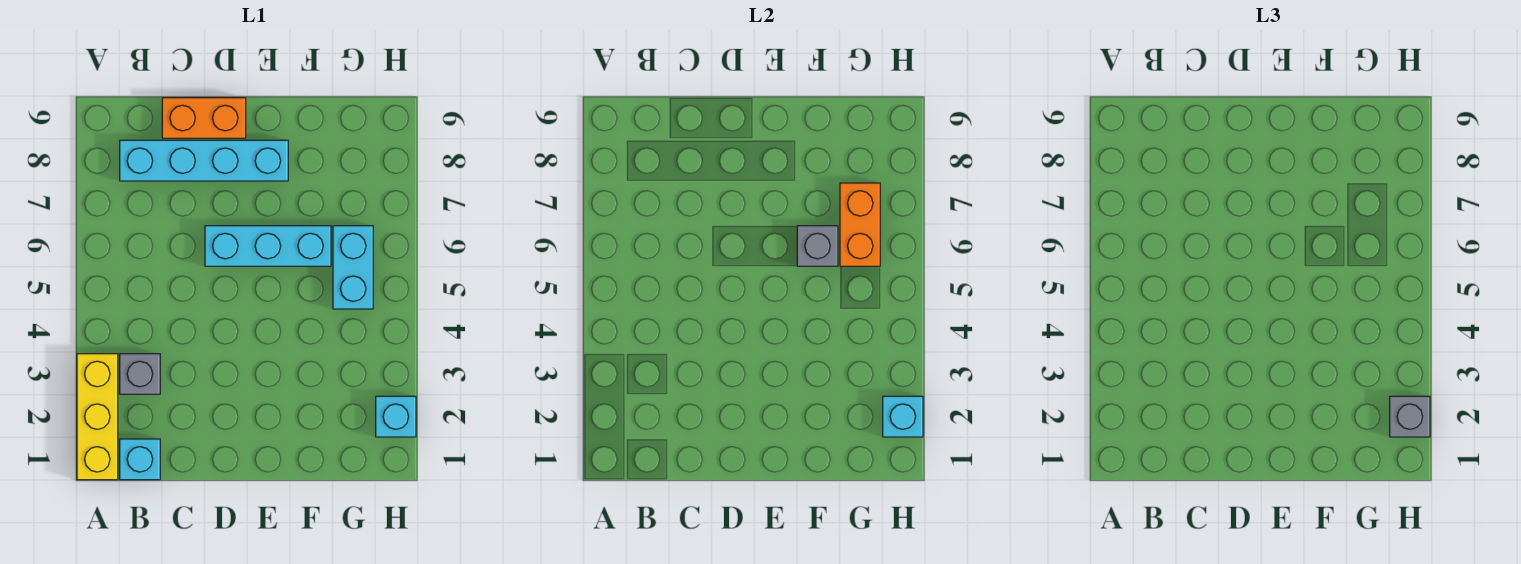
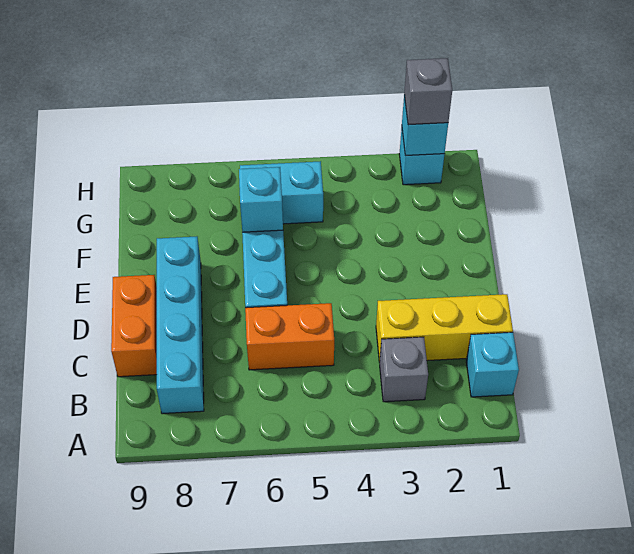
yellow brick A1:A3 level 1 -> yellow brick C1:C3 level 1
grey brick F6 level 2 -> cyan brick F6 level 2
orange brick G6:G7 level 2 -> orange brick C5:C6 level 1

